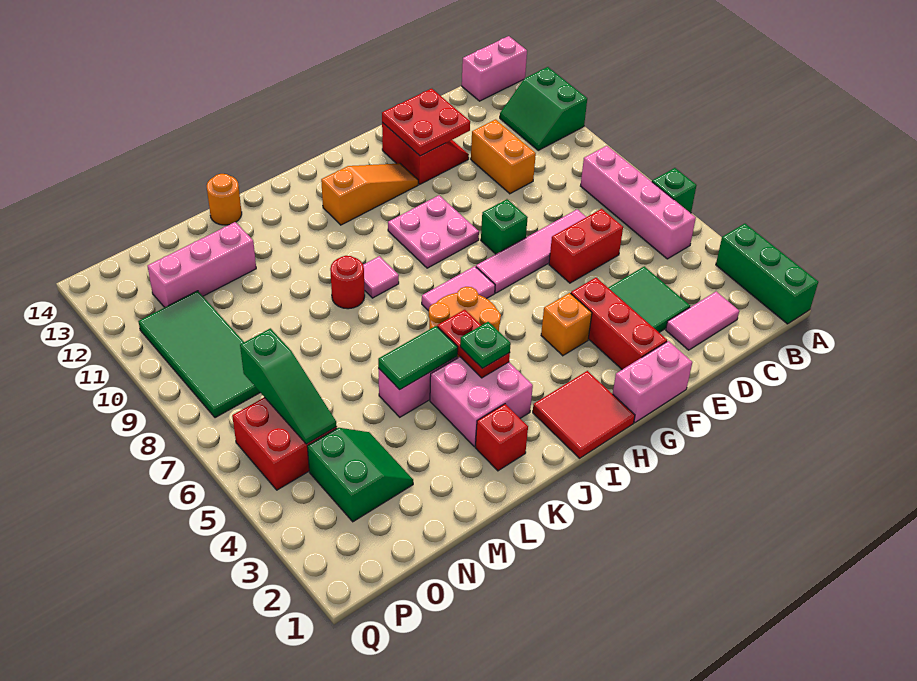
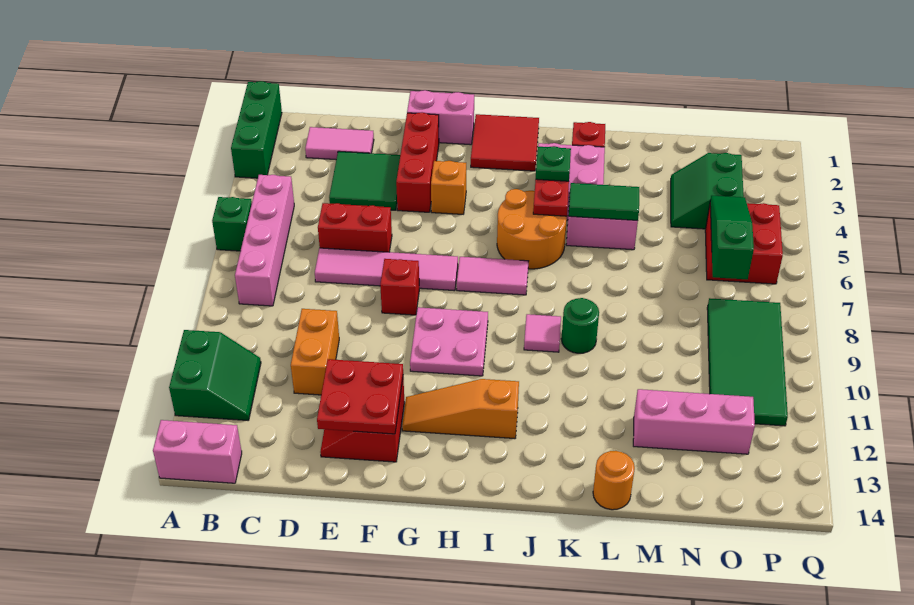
green brick F8 level 1 -> red brick F8 level 1
red round brick K9 level 1 -> green round brick K9 level 1

